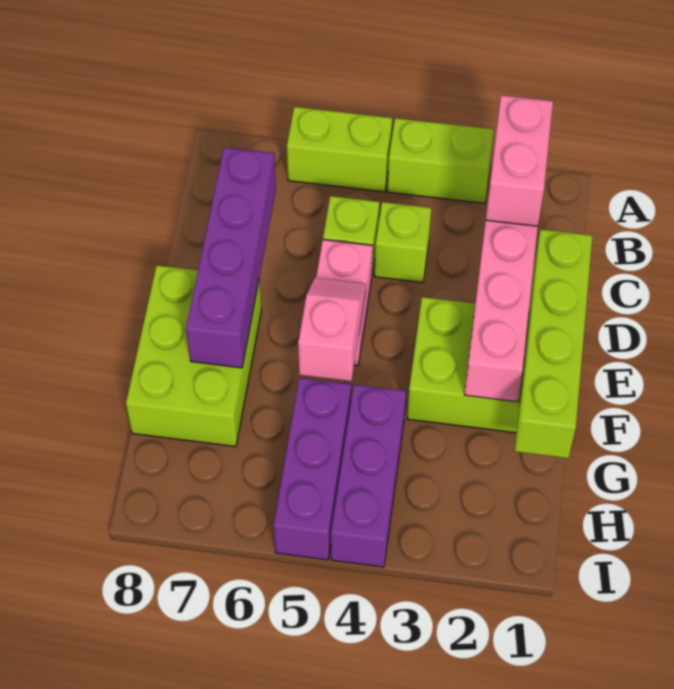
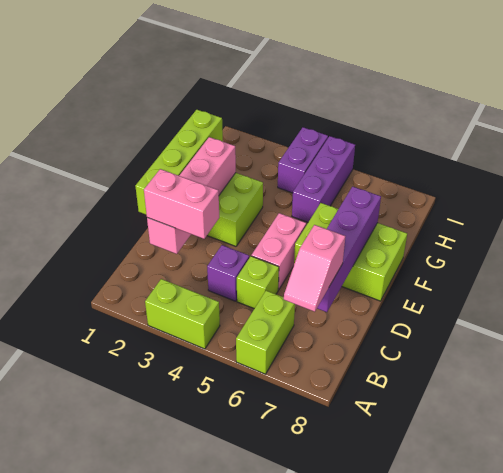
lime brick A5:A6 level 1 -> lime brick A6:B6 level 1
pink brick B2:C2 level 3 -> pink brick C2:C3 level 3
lime brick C4 level 1 -> purple brick C4 level 1
pink slope E5:F5 level 2 top F -> pink slope B7:C7 level 3 top C
lime brick E7:G8 level 1 -> lime brick E6:F8 level 1
purple brick G4:I4 level 1 -> purple brick H4:I4 level 1

